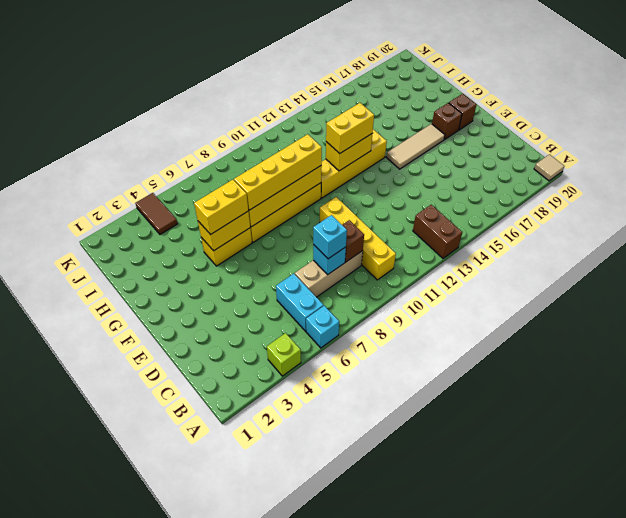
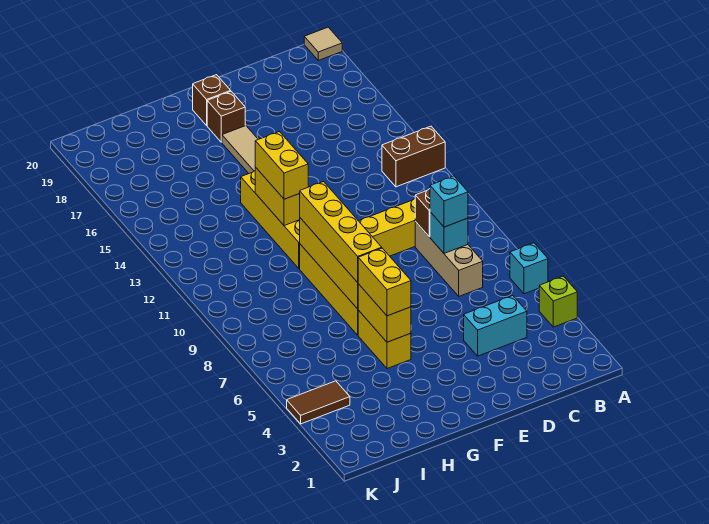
cyan brick B6:C6 level 1 -> cyan brick C4:D4 level 1

